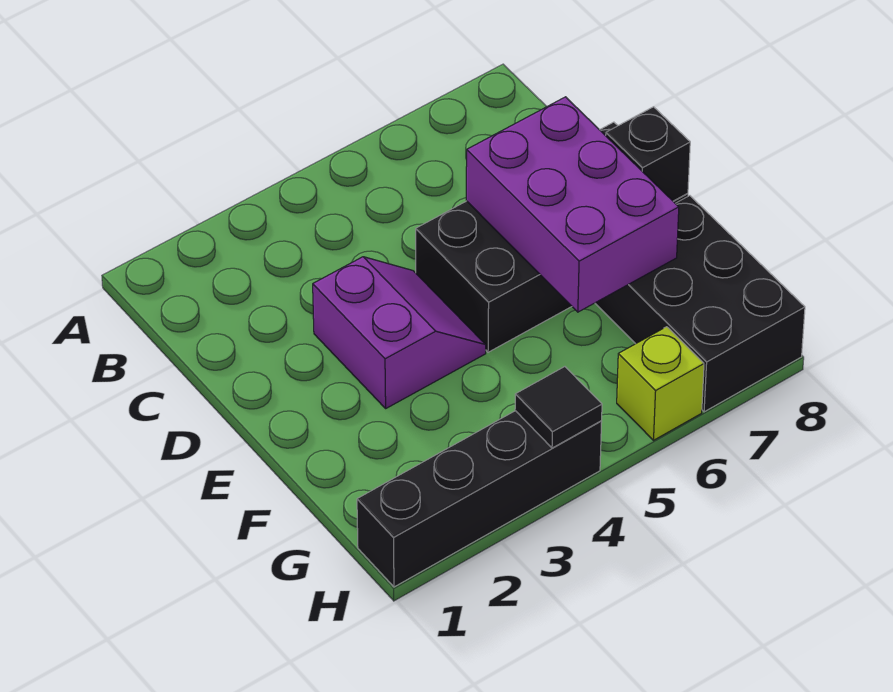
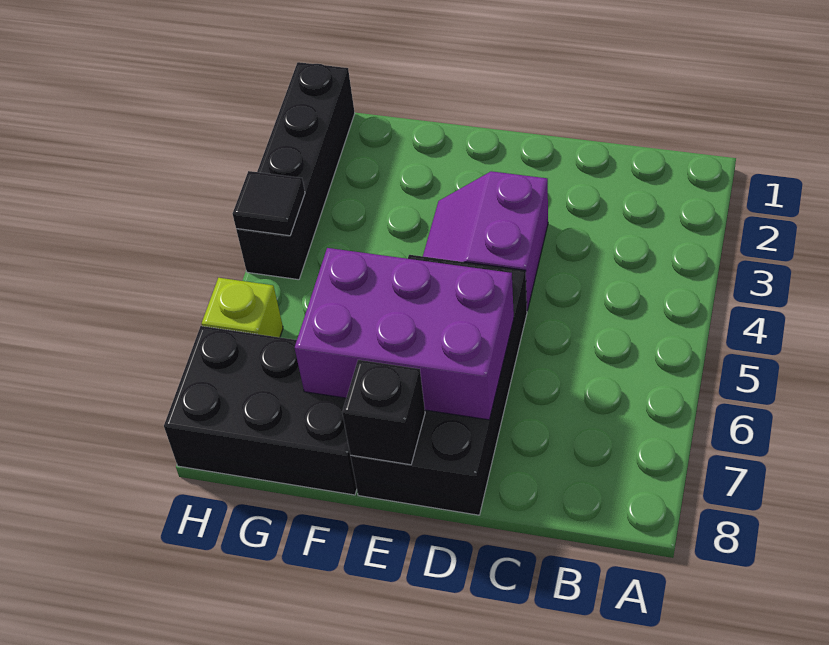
purple slope D3:E4 level 1 top 3 -> purple slope D3:E4 level 1 top D

